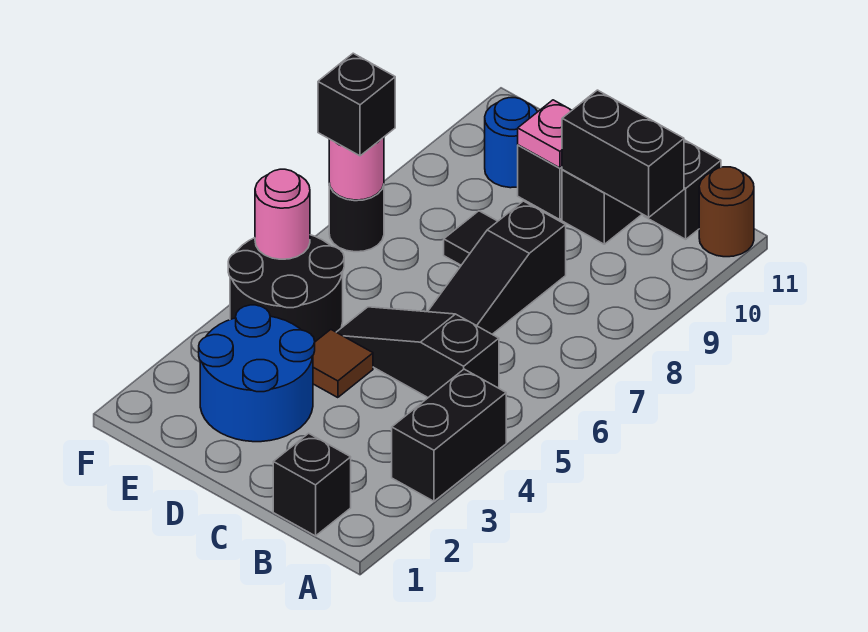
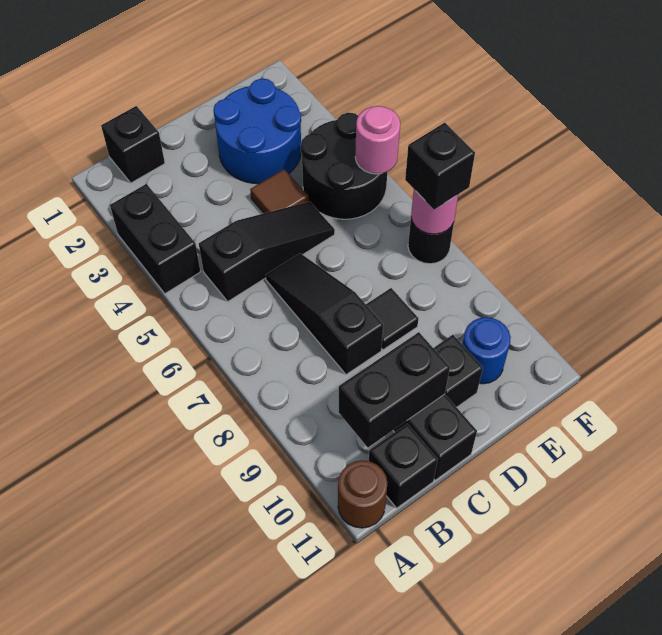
pink plate D10 level 2 -> none

